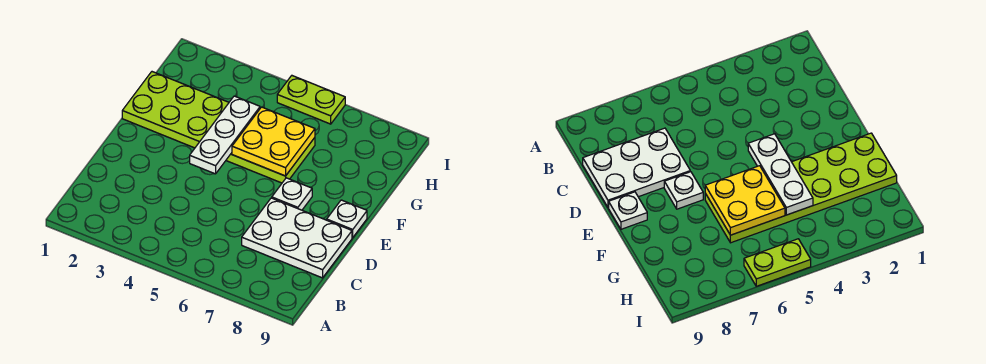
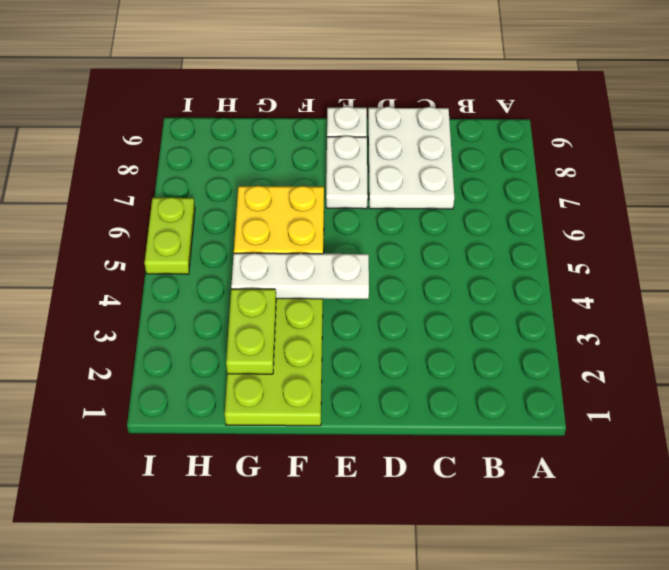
white plate E7 level 1 -> white plate E7:E8 level 1
none -> lime plate G2:G3 level 2

